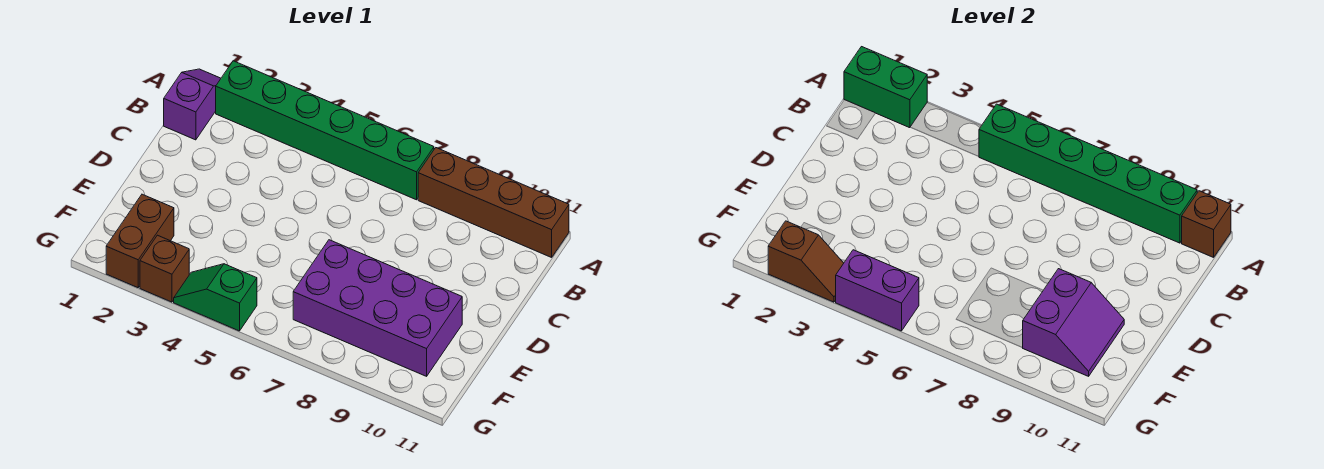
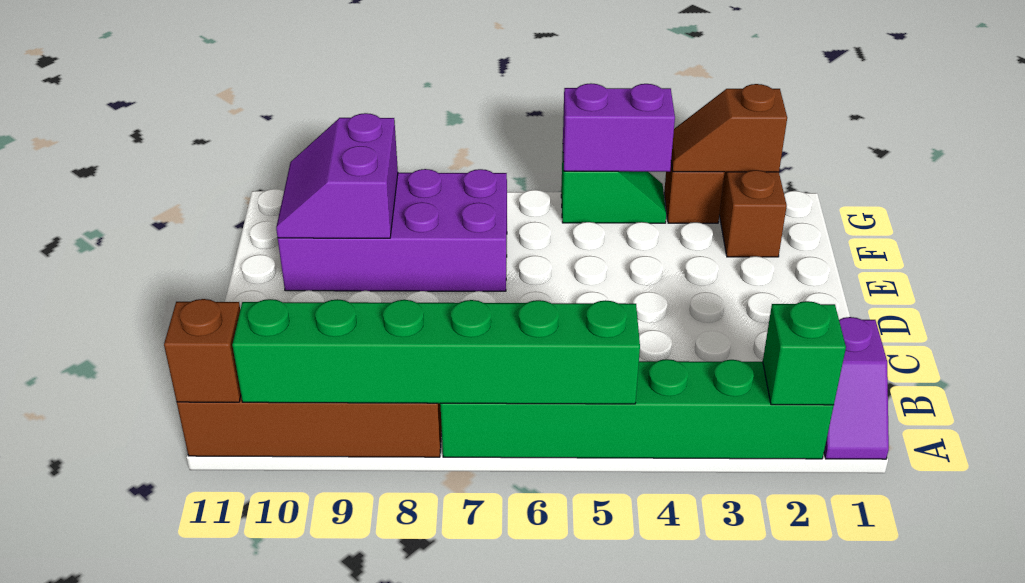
green brick A1:A2 level 2 -> green brick A2 level 2

